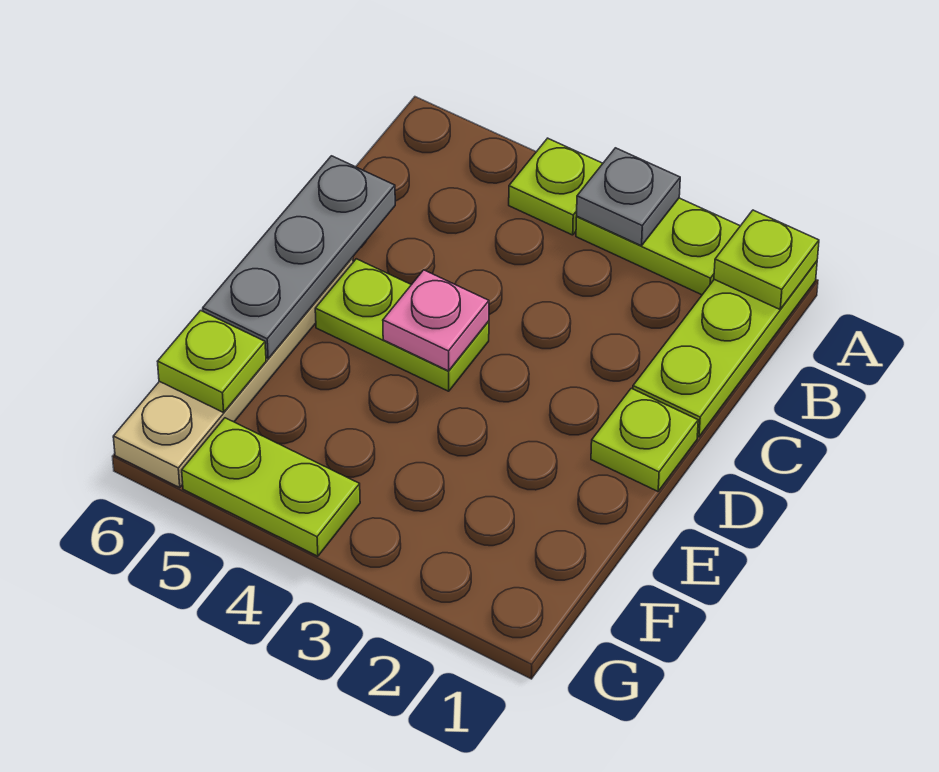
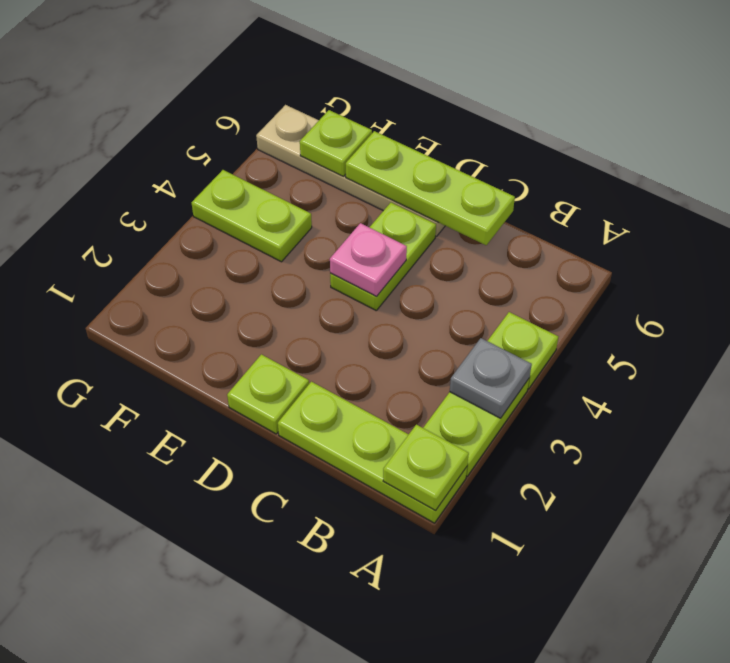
grey plate C6:E6 level 2 -> lime plate C6:E6 level 2
lime plate G4:G5 level 1 -> lime plate F4:G4 level 1

